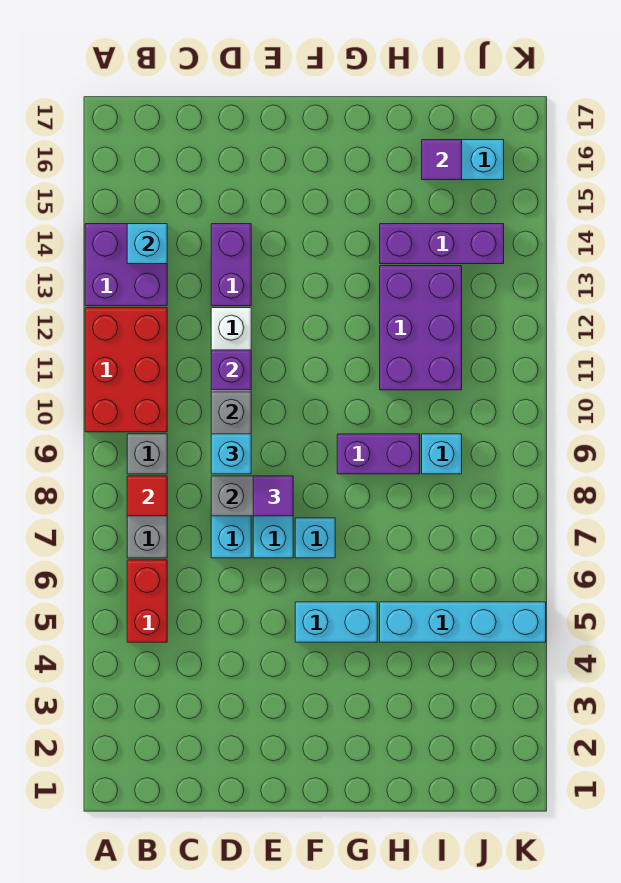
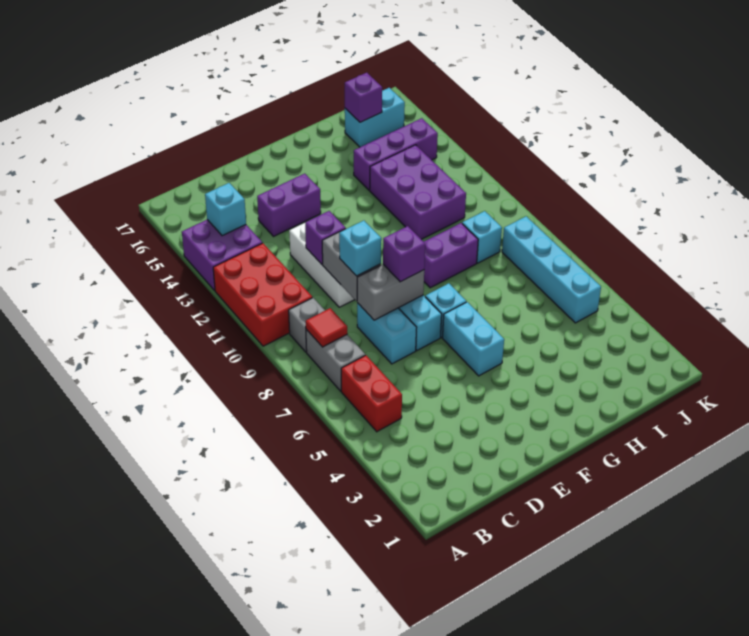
purple brick D13:D14 level 1 -> purple brick D14:E14 level 1
purple tile E8 level 3 -> purple brick E8 level 3
cyan brick F5:G5 level 1 -> cyan brick F5:F6 level 1
cyan brick H5:K5 level 1 -> cyan brick J5:J8 level 1
purple tile I16 level 2 -> purple brick I16 level 2

